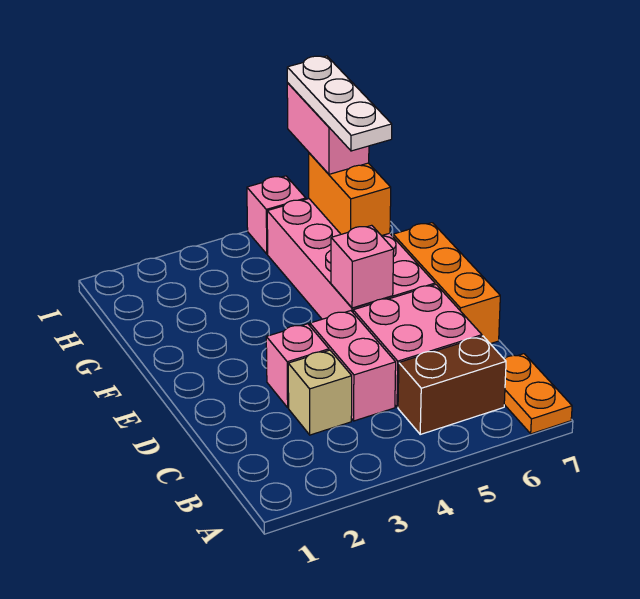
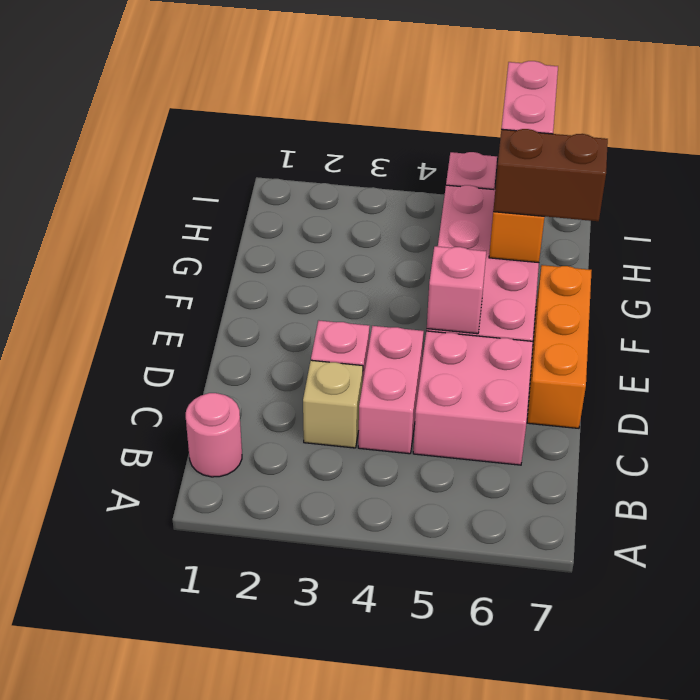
orange plate A7:B7 level 1 -> none
none -> pink round brick B1 level 1
brown brick B5:B6 level 1 -> brown brick G6:G7 level 3
white plate G6:I6 level 4 -> none

